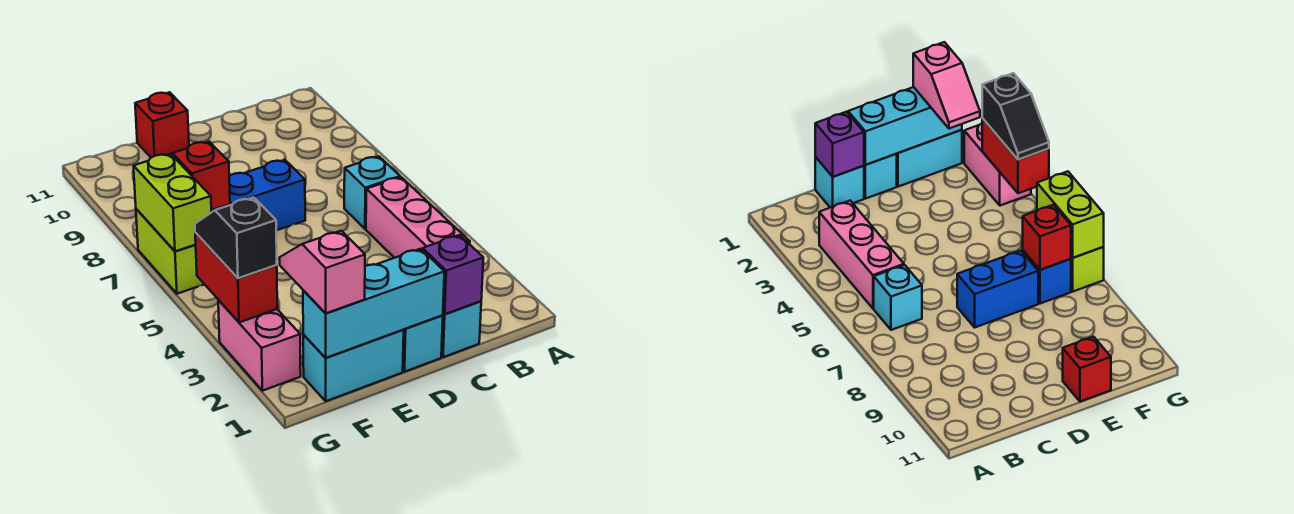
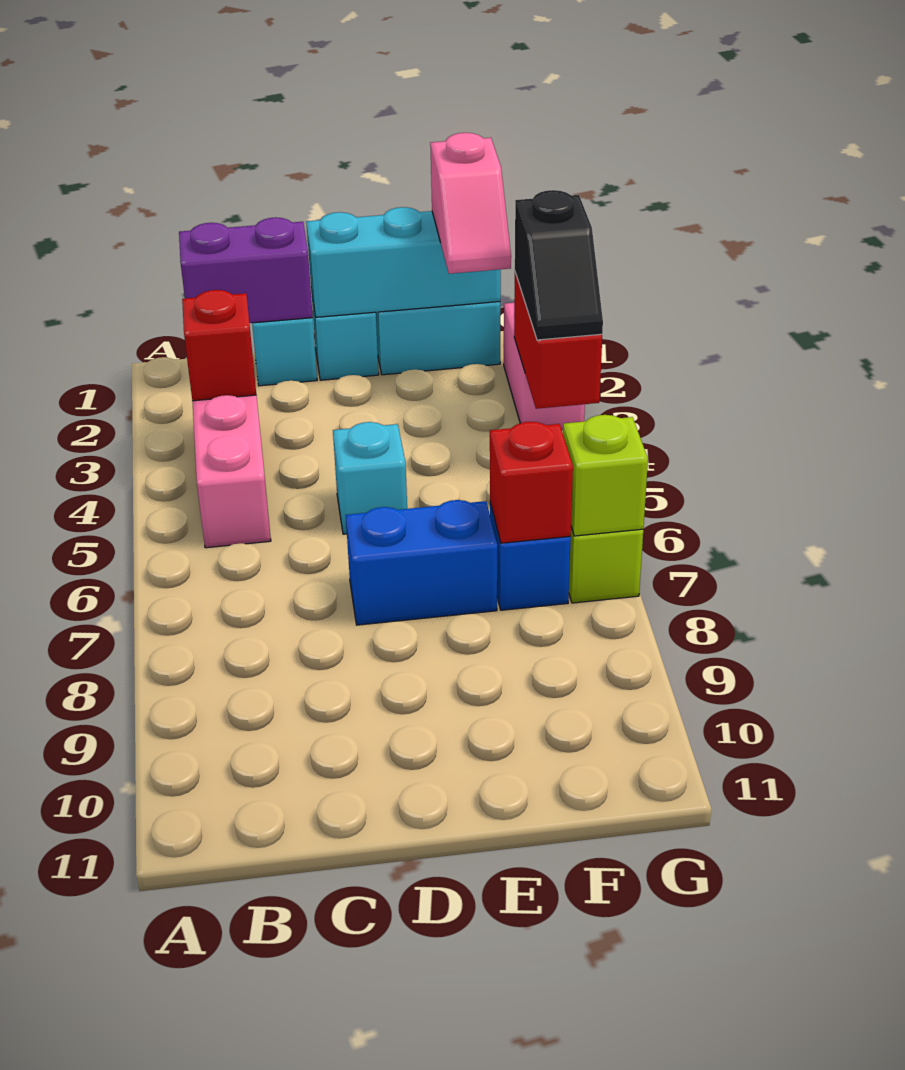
cyan brick B6 level 1 -> cyan brick D5 level 1
purple brick C1 level 2 -> purple brick B1:C1 level 2
red brick E11 level 1 -> red brick B3 level 2
lime brick G6:G7 level 2 -> lime brick G7 level 2

